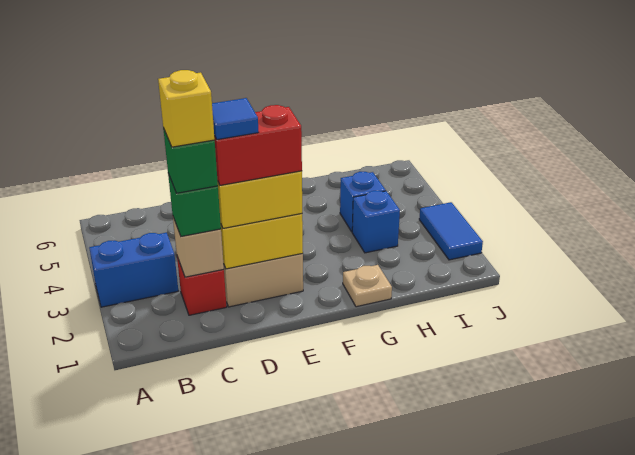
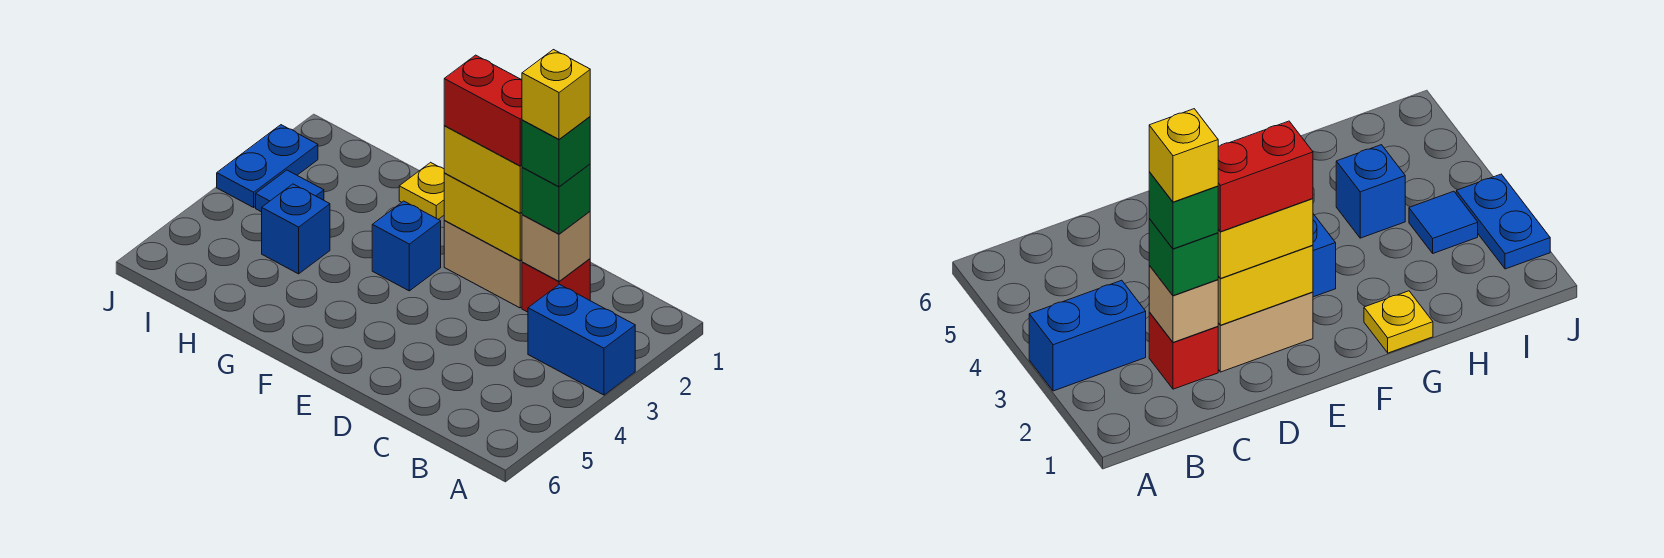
blue tile D2 level 5 -> blue tile I3 level 1
tan plate G1 level 1 -> yellow plate G1 level 1
blue brick H3 level 1 -> blue brick F3 level 1
blue tile J2:J3 level 1 -> blue plate J2:J3 level 1

